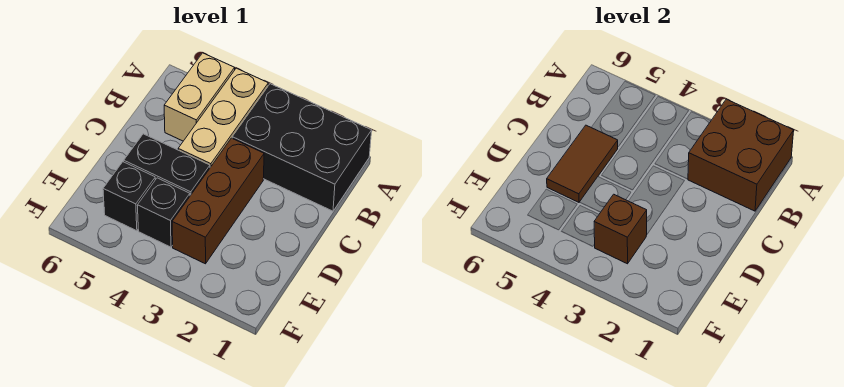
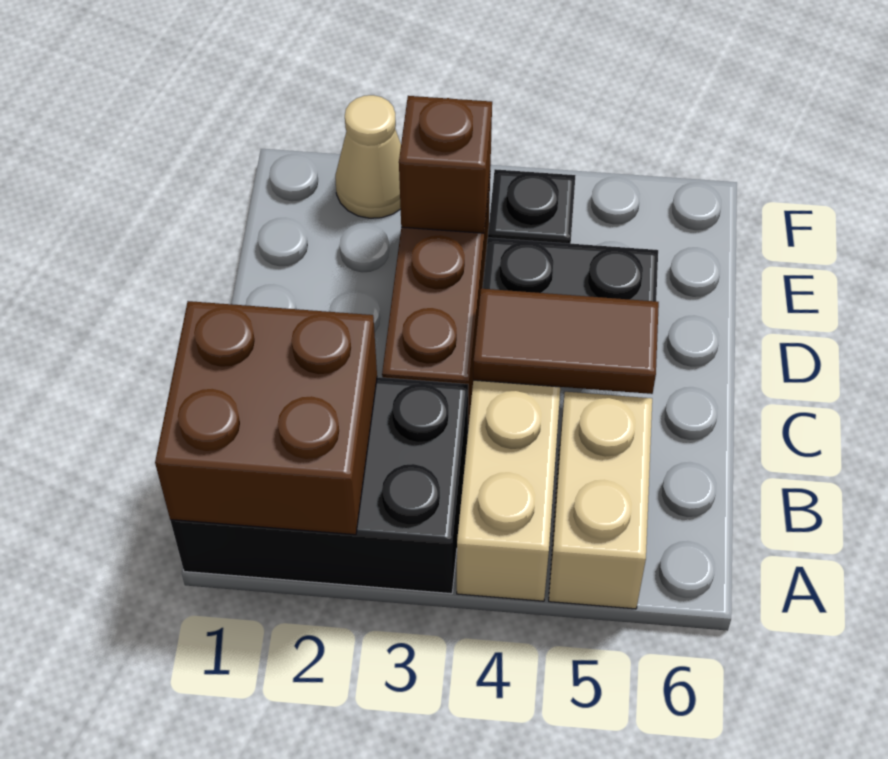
brown tile C5:D5 level 2 -> brown tile C4:C5 level 2
black brick E5 level 1 -> none
none -> tan cone F2 level 1

